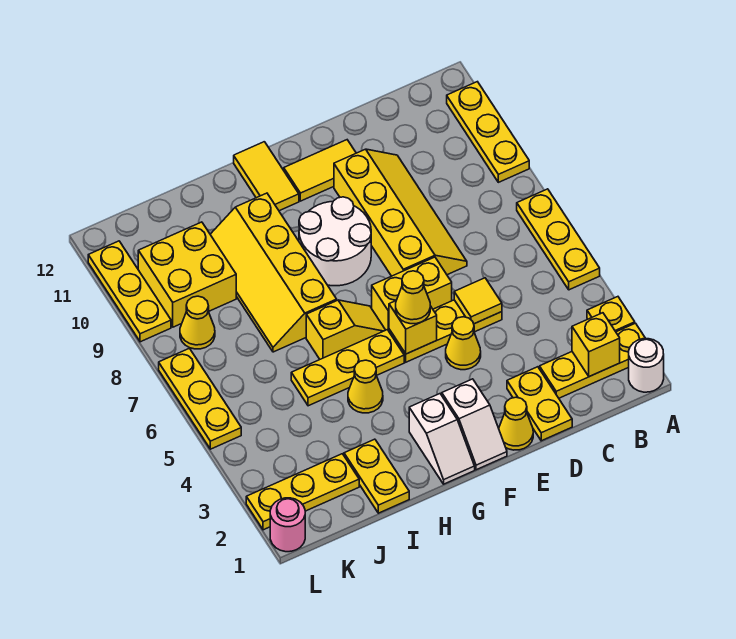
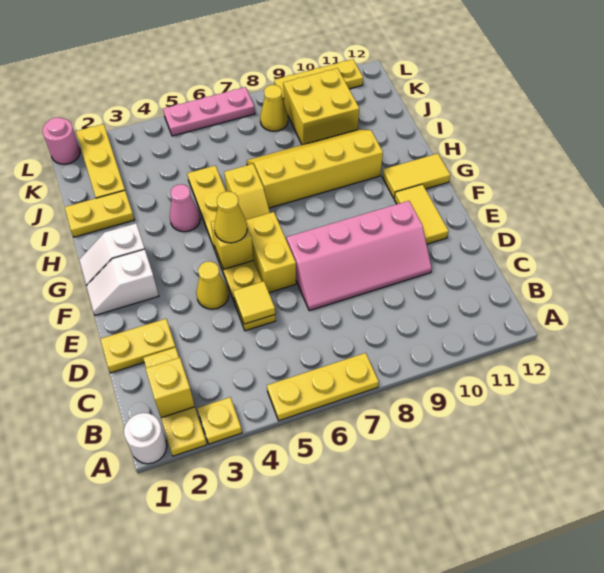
yellow plate A9:A11 level 1 -> none
yellow slope D7:E10 level 1 top E -> pink slope D7:E10 level 1 top E
yellow cone E1 level 1 -> none
white round brick F8:G9 level 1 -> none
yellow cone H4 level 1 -> pink cone H4 level 1
yellow plate L5:L7 level 1 -> pink plate L5:L7 level 1

